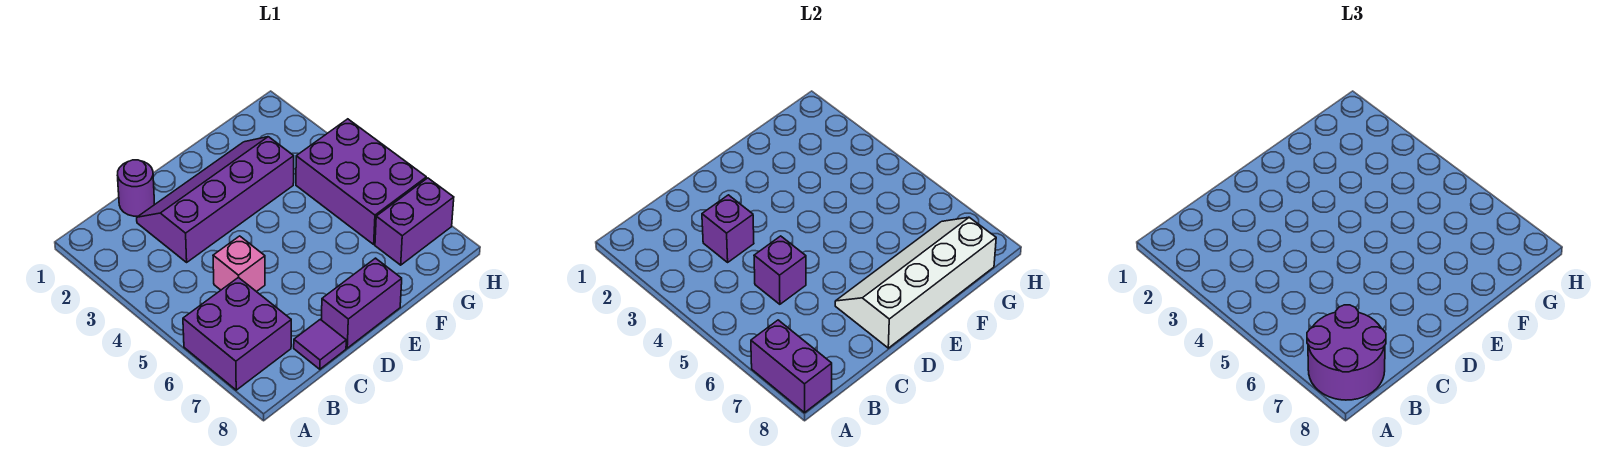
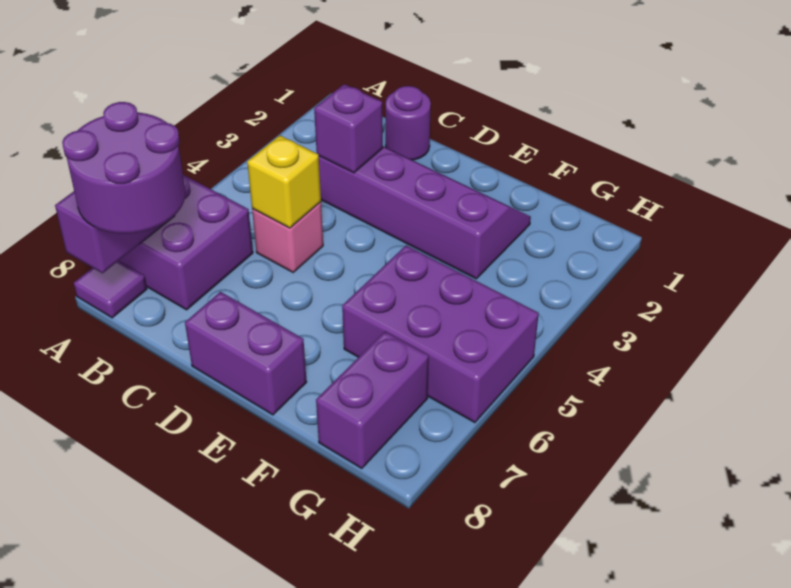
purple brick C5 level 2 -> yellow brick C5 level 2
purple tile C8 level 1 -> purple tile A8 level 1
white slope D7:G8 level 2 top 8 -> none
purple brick G4:H6 level 1 -> purple brick F5:H6 level 1
purple brick G7:H7 level 1 -> purple brick G7:G8 level 1

